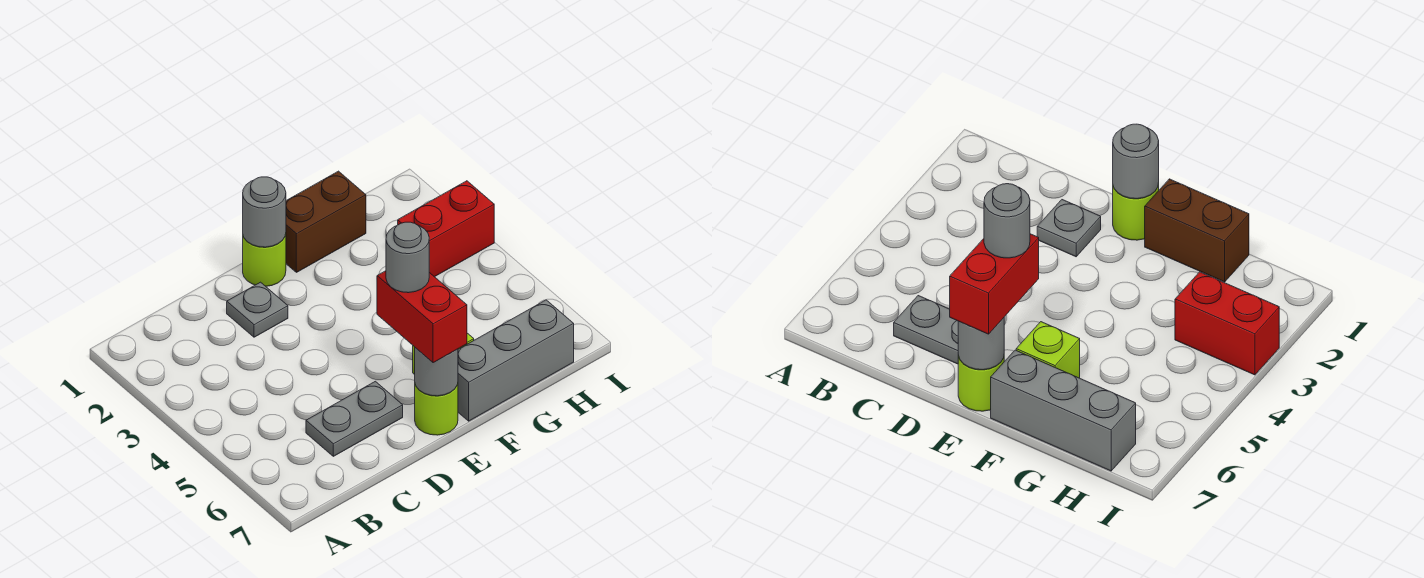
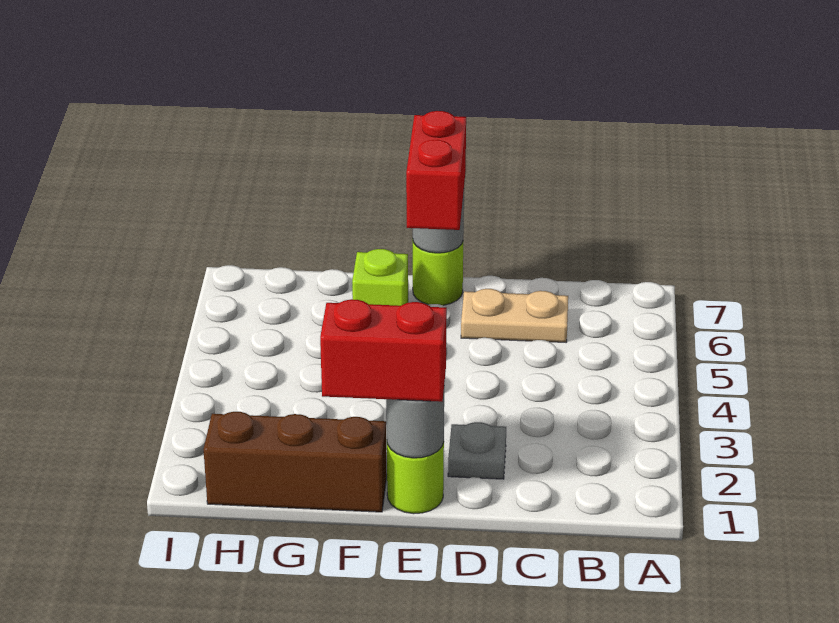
grey plate C6:D6 level 1 -> tan plate C6:D6 level 1
grey round brick E6 level 4 -> none
brown brick F1:G1 level 1 -> brown brick F1:H1 level 1
grey brick F7:H7 level 1 -> none
red brick H3:I3 level 1 -> red brick E1:F1 level 3

